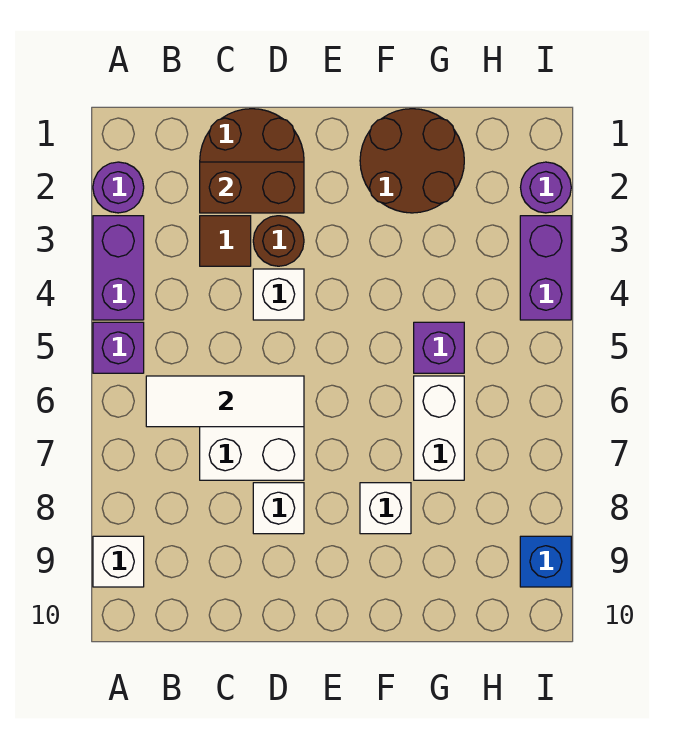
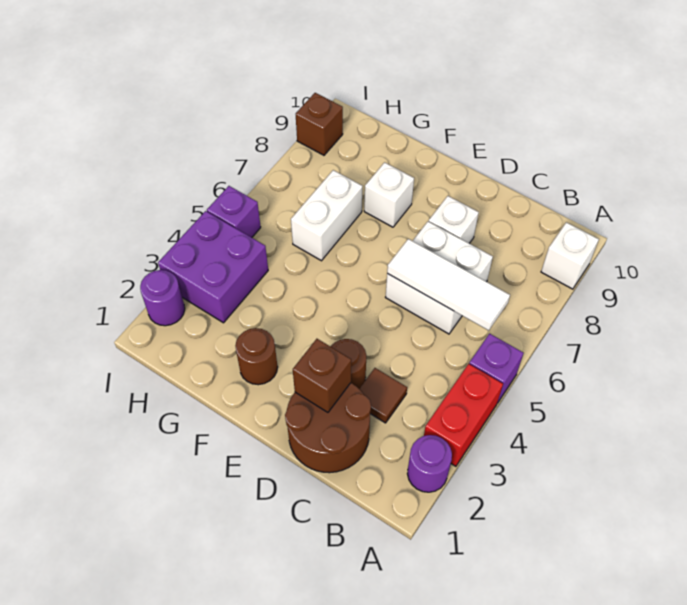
purple brick A3:A4 level 1 -> red brick A3:A4 level 1
brown brick C2:D2 level 2 -> brown brick D2 level 2
white brick D4 level 1 -> none
brown round brick F1:G2 level 1 -> brown round brick F2 level 1
purple brick G5 level 1 -> purple brick I5 level 1
purple brick I3:I4 level 1 -> purple brick H3:I4 level 1
blue brick I9 level 1 -> brown brick I9 level 1

